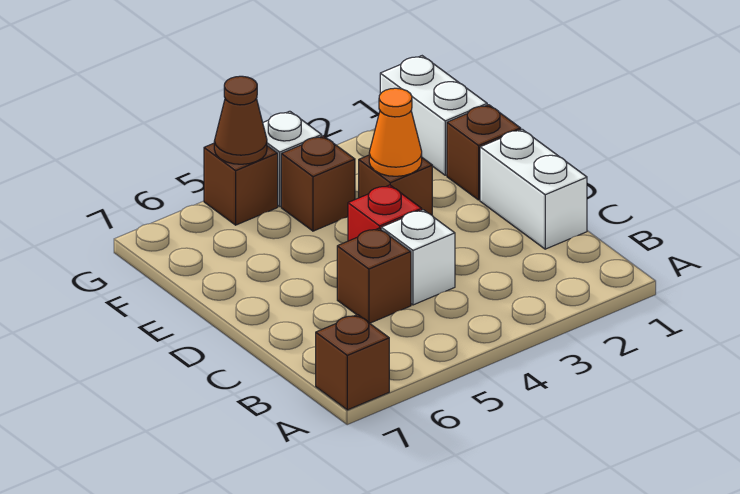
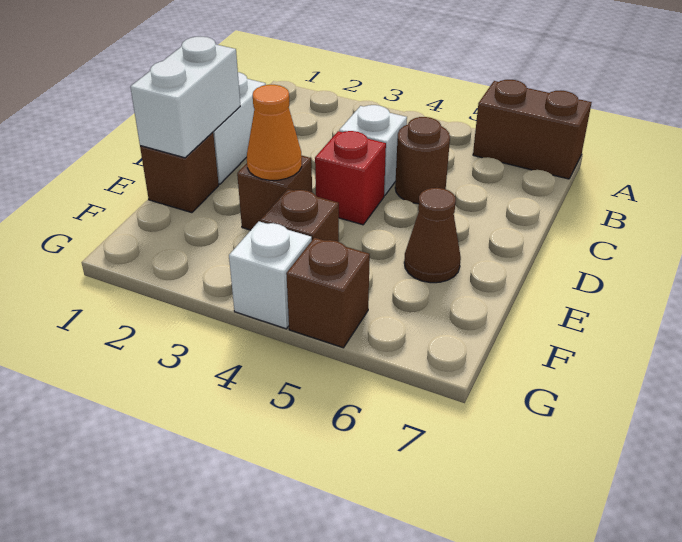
brown brick A7 level 1 -> brown brick A6:A7 level 1
brown brick C5 level 1 -> brown round brick C5 level 1
white brick F1:G1 level 1 -> white brick D1:E1 level 2
brown cone G5 level 2 -> brown cone E6 level 1

